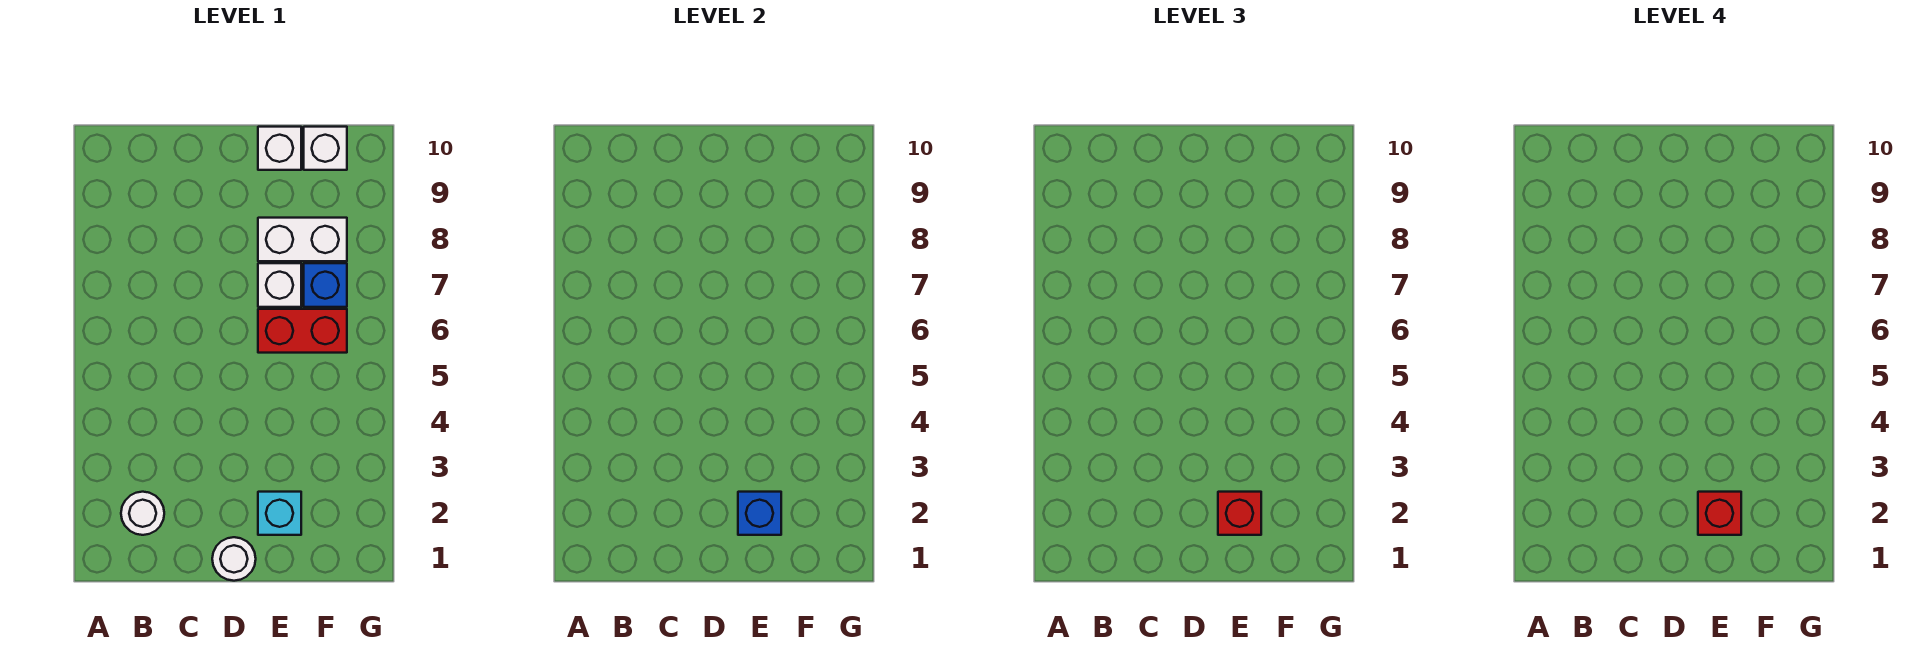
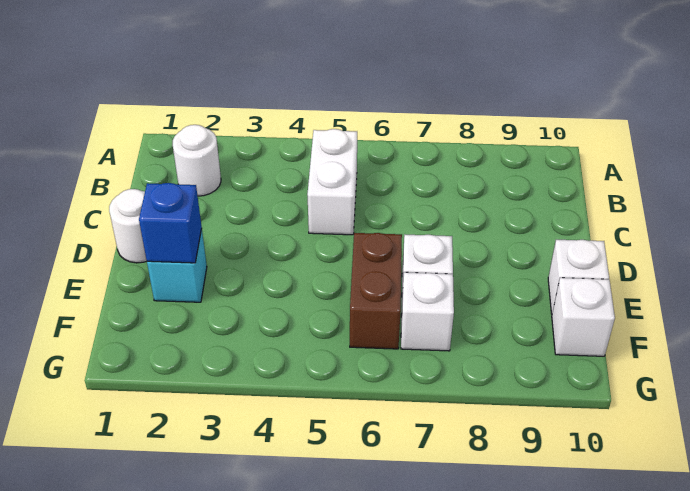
red brick E2 level 3 -> none
red brick E2 level 4 -> none
red brick E6:F6 level 1 -> brown brick E6:F6 level 1
white brick E8:F8 level 1 -> white brick B5:C5 level 1
blue brick F7 level 1 -> white brick F7 level 1

